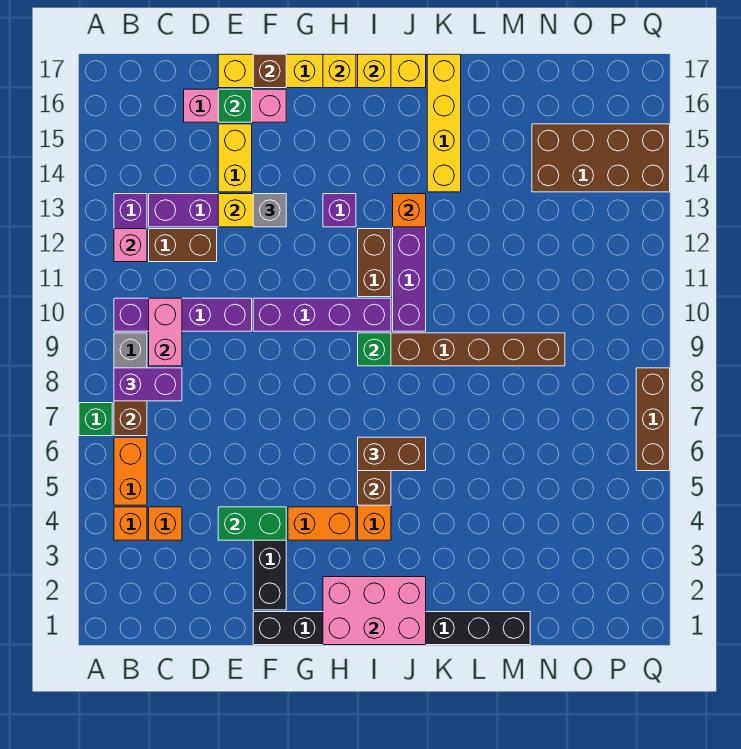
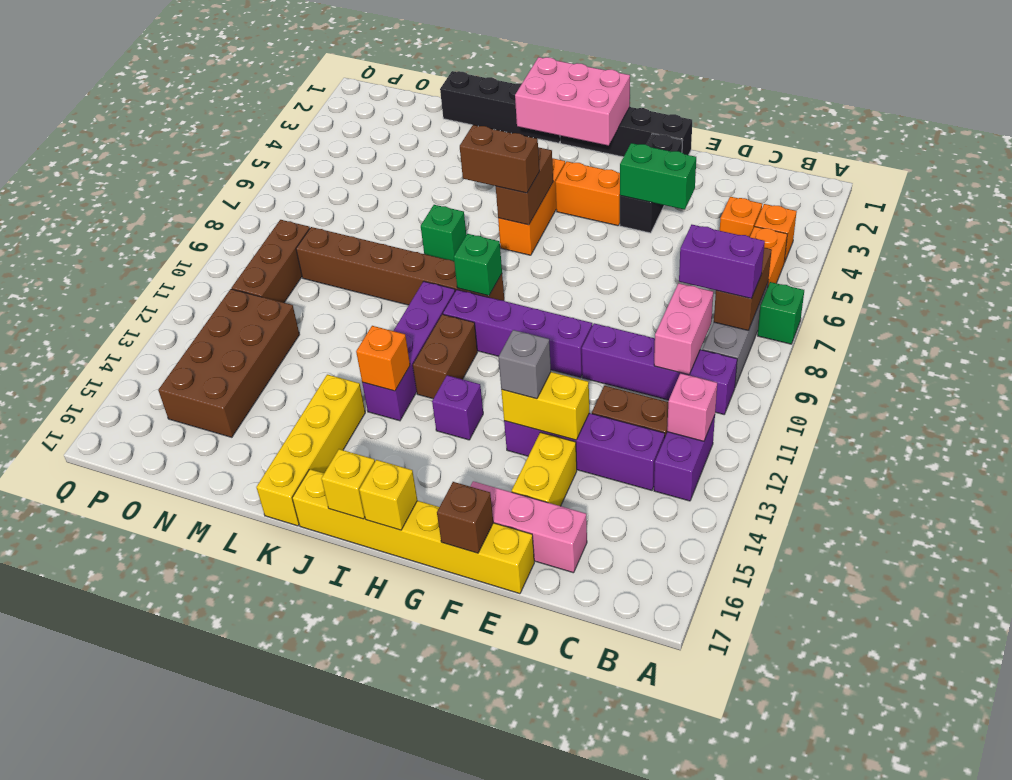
green brick E16 level 2 -> green brick K7 level 1
brown brick N14:Q15 level 1 -> brown brick N12:O15 level 1
brown brick Q6:Q8 level 1 -> brown brick O9:O11 level 1

